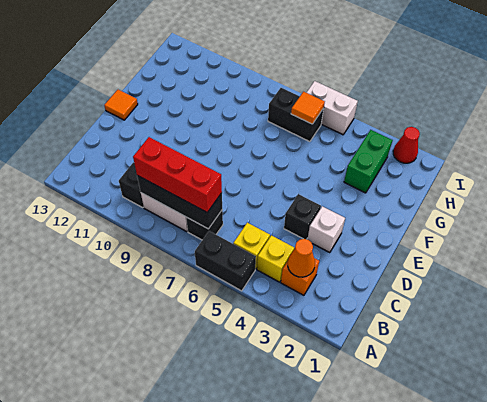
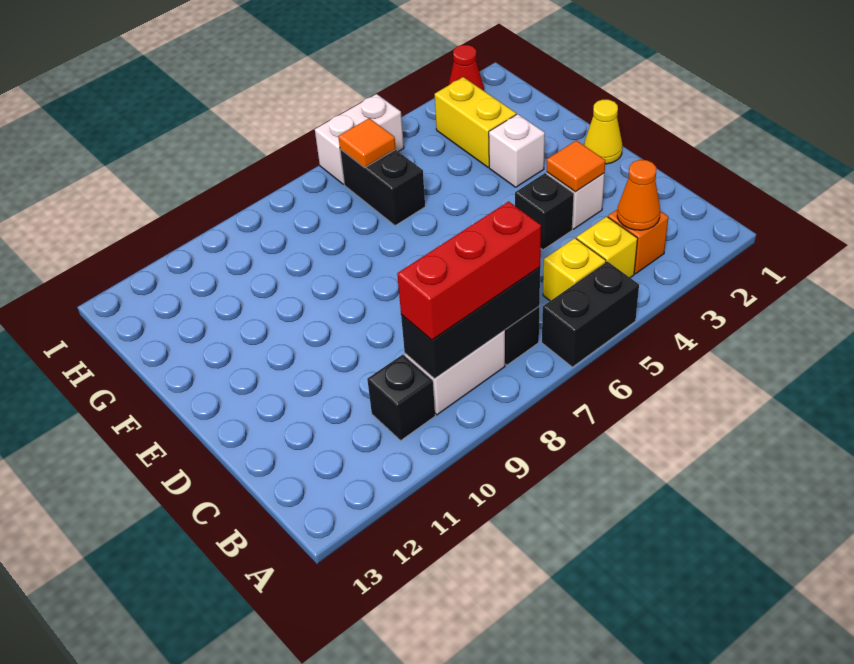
none -> yellow cone E1 level 1
orange tile E13 level 1 -> orange tile D3 level 2
none -> white brick F3 level 1
green brick G3:H3 level 1 -> yellow brick G3:H3 level 1
black brick H6:H7 level 1 -> black brick G6:H6 level 1

